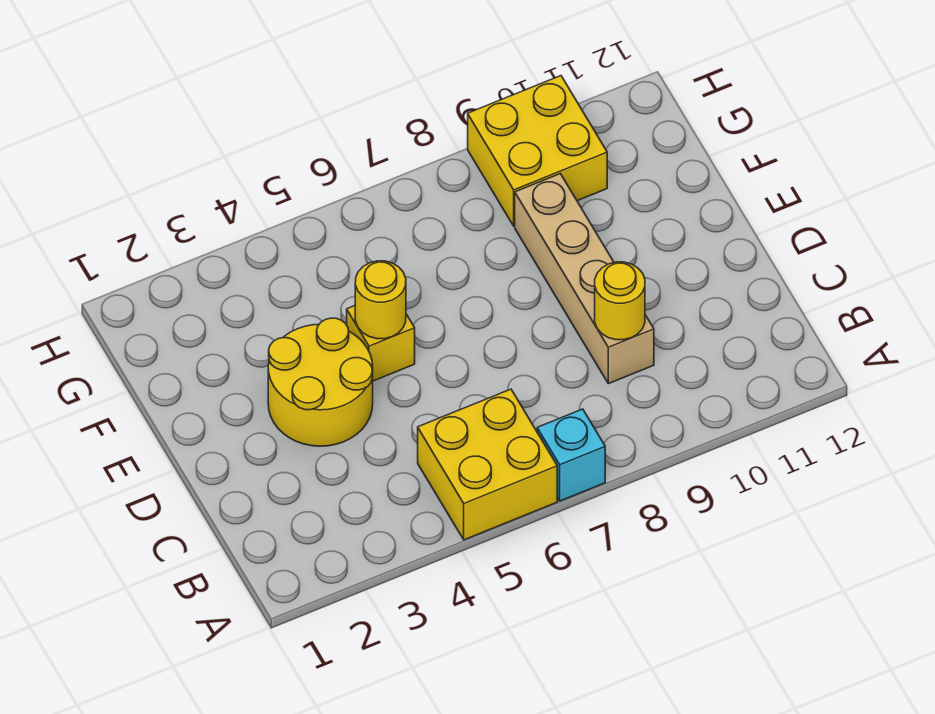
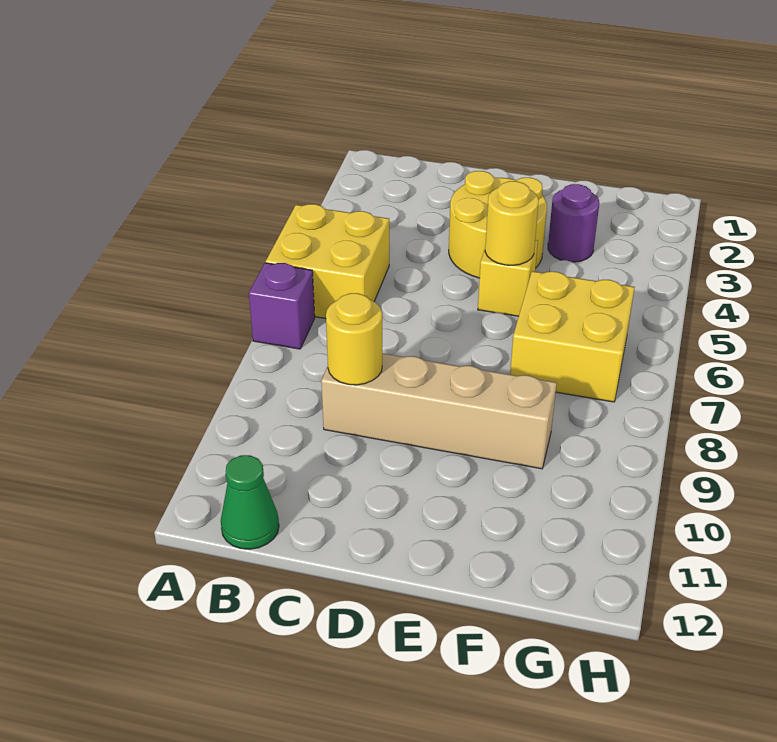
cyan brick A7 level 1 -> purple brick A7 level 1
none -> green cone B12 level 1
none -> purple round brick F3 level 1
yellow brick G9:H10 level 1 -> yellow brick F6:G7 level 1

